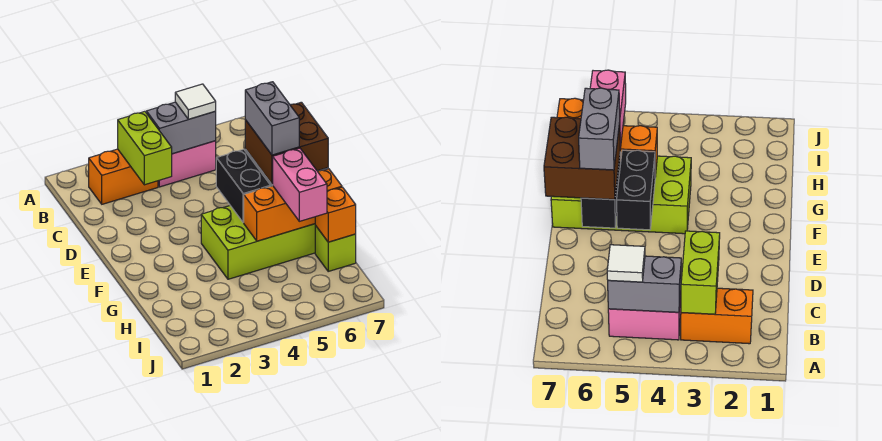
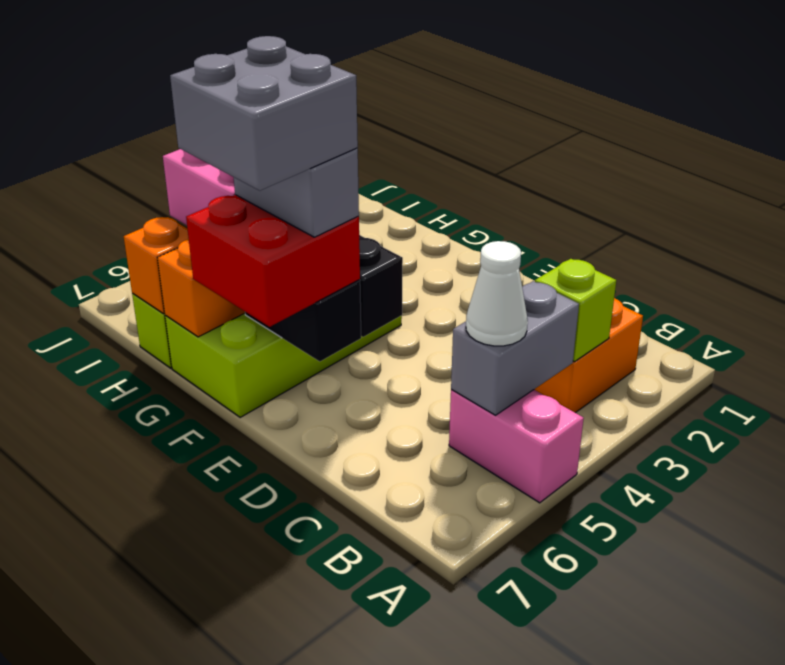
lime brick B3:C3 level 2 -> lime brick B3 level 2
pink brick B4:B5 level 1 -> pink brick A5:B5 level 1
white tile B5 level 3 -> white cone B5 level 3
brown brick E6:F7 level 3 -> red brick E6:F7 level 3
none -> grey brick E6:F7 level 5

